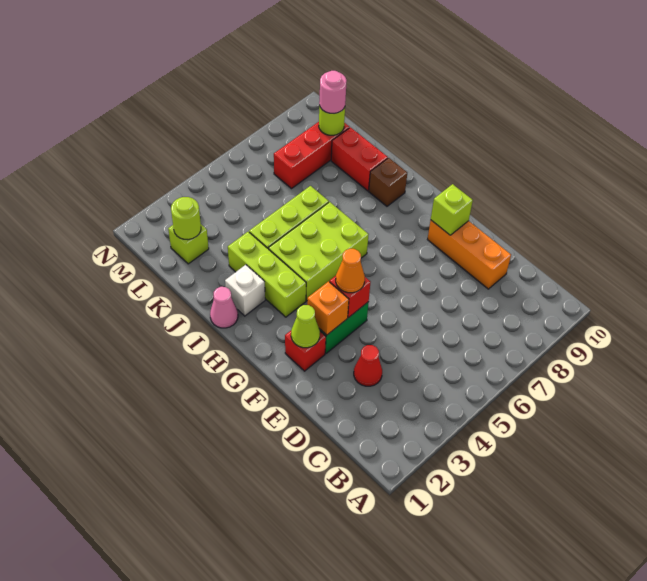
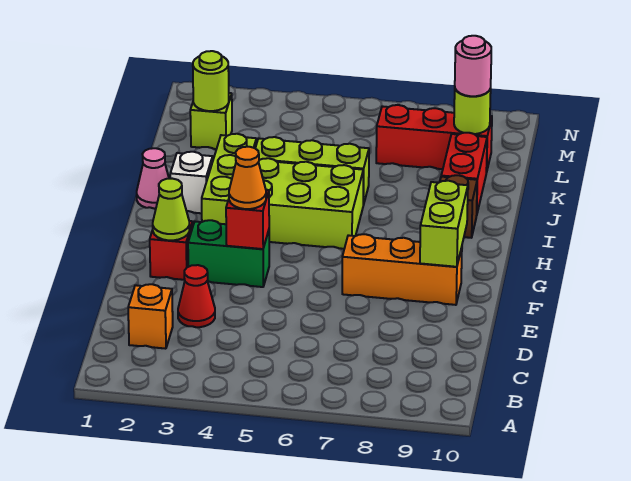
orange brick D9:F9 level 1 -> orange brick F7:F9 level 1
orange brick F3 level 2 -> orange brick C2 level 1
lime brick F9 level 2 -> lime brick F9:G9 level 2

